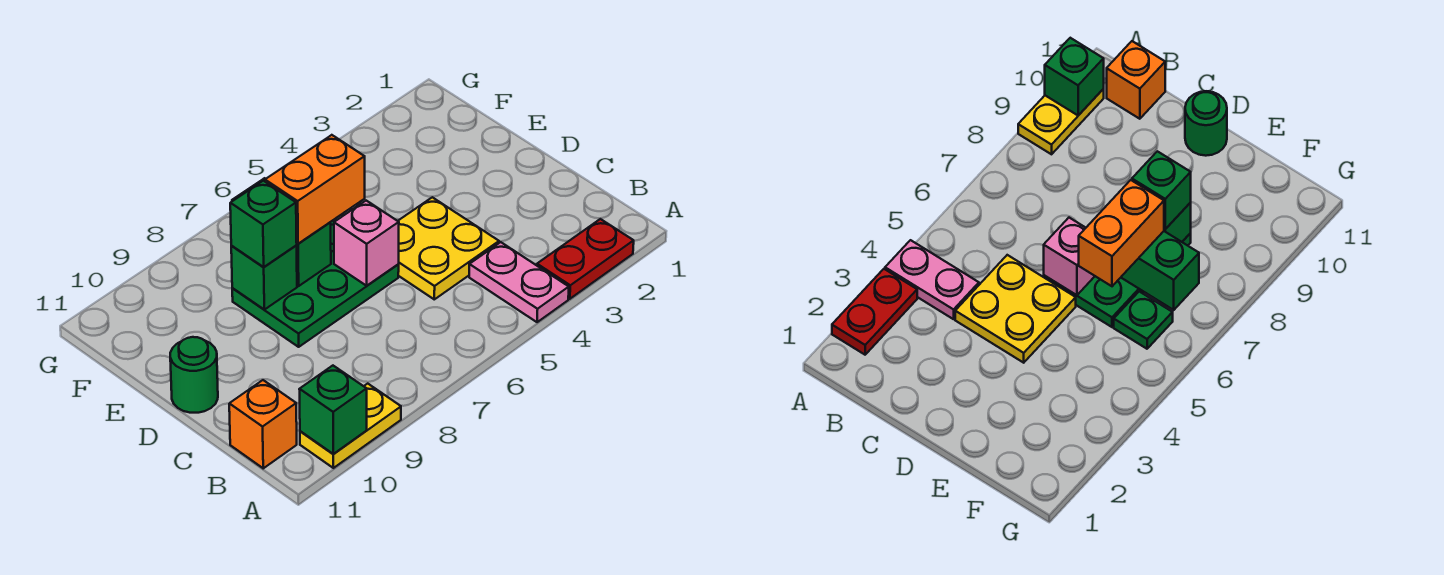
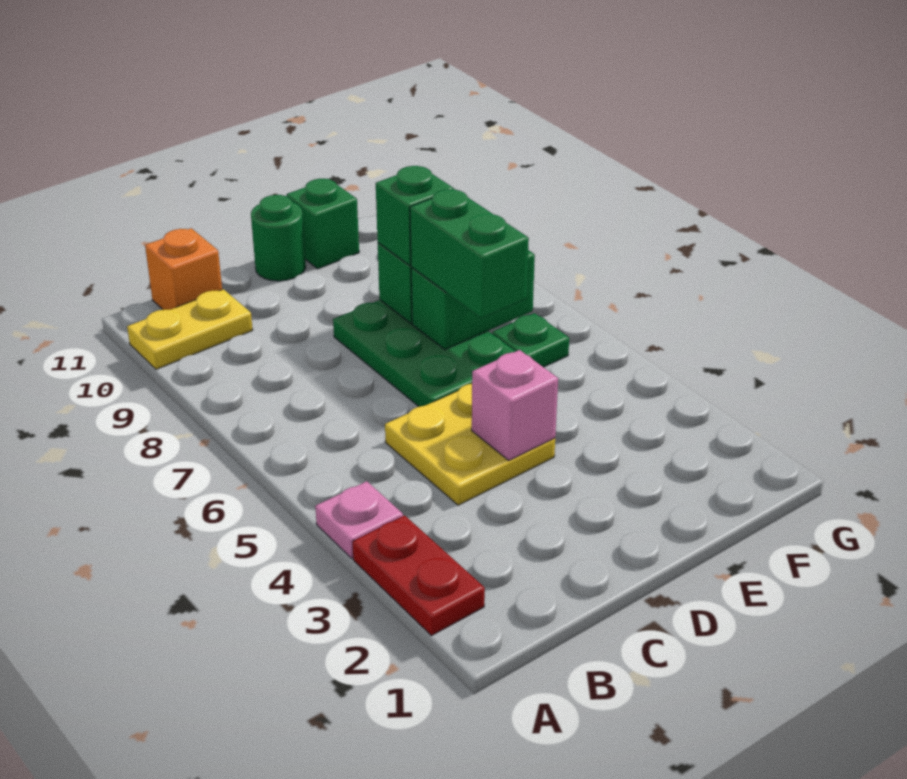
pink plate A4:B4 level 1 -> pink plate A4 level 1
yellow plate A9:A10 level 1 -> yellow plate A10:B10 level 1
green brick A10 level 2 -> green brick E11 level 1
pink brick D6 level 2 -> pink brick D4 level 2
orange brick E6:E7 level 3 -> green brick E6:E7 level 3

